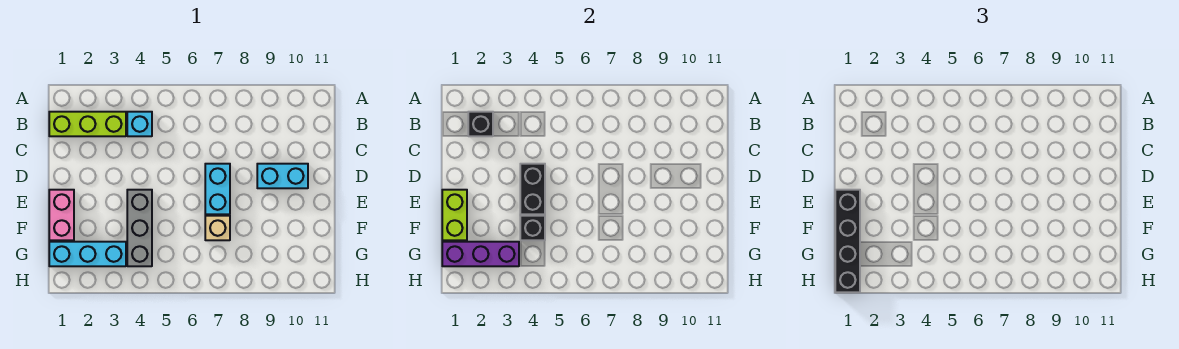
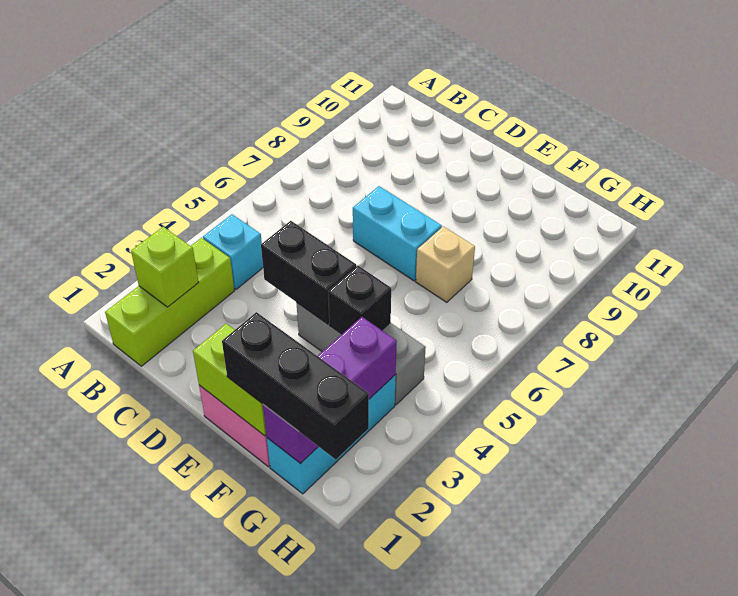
black brick B2 level 2 -> lime brick B2 level 2
cyan brick D9:D10 level 1 -> none
black brick E1:H1 level 3 -> black brick F1:H1 level 3

